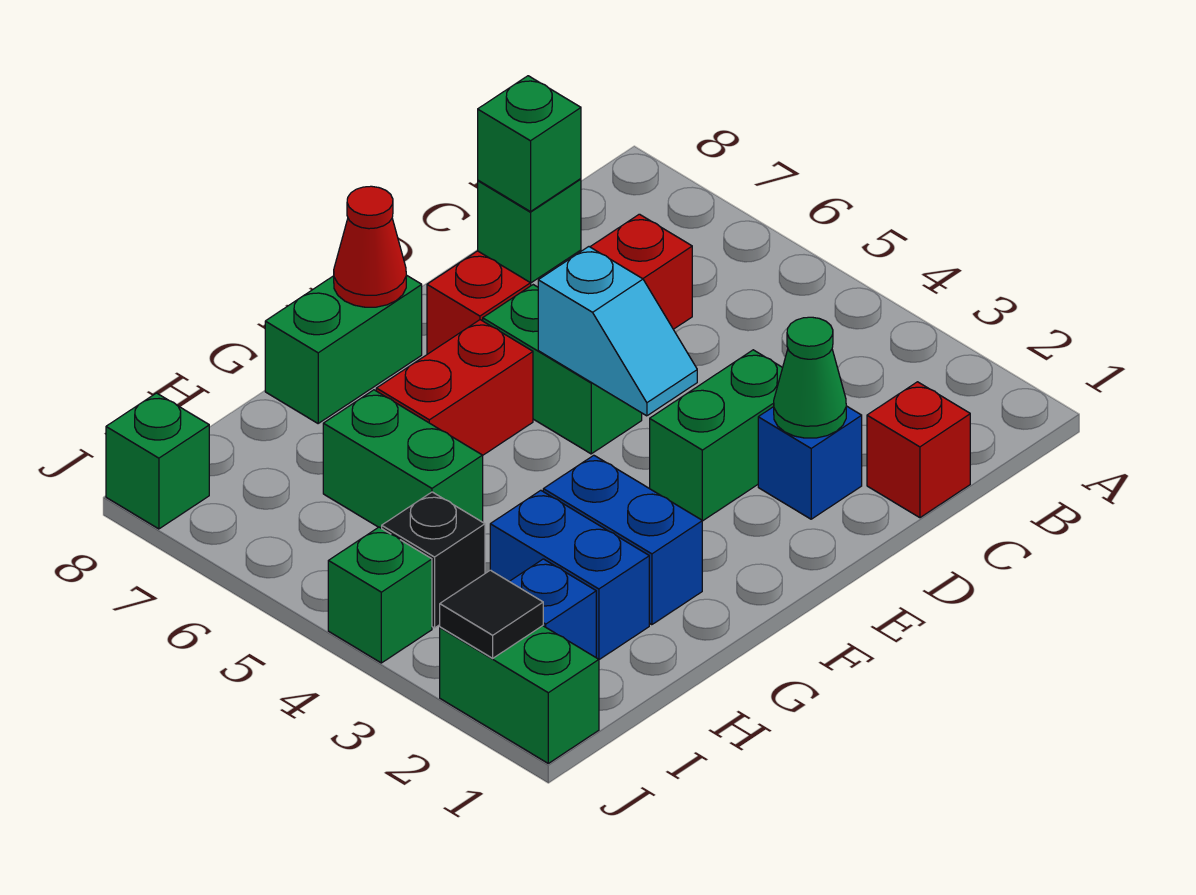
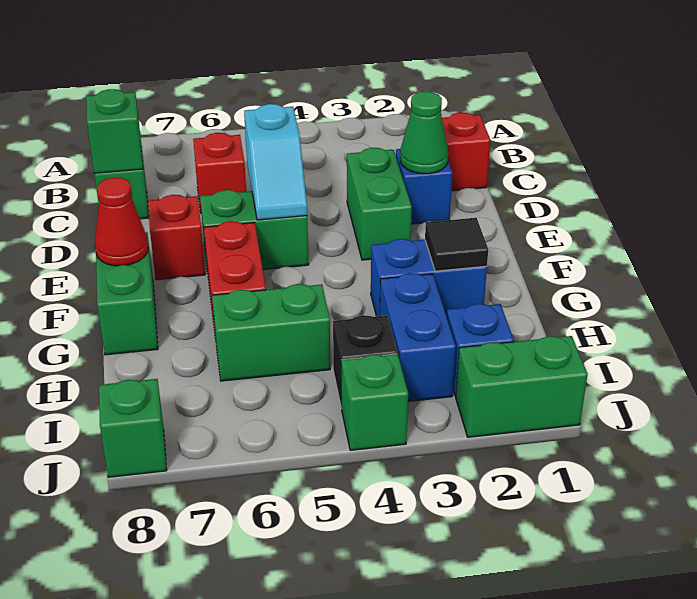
cyan slope E4:E5 level 2 top 5 -> cyan slope D5:E5 level 2 top D
blue brick H2:H3 level 1 -> blue brick H3:I3 level 1
black tile J2 level 2 -> black tile G2 level 2

